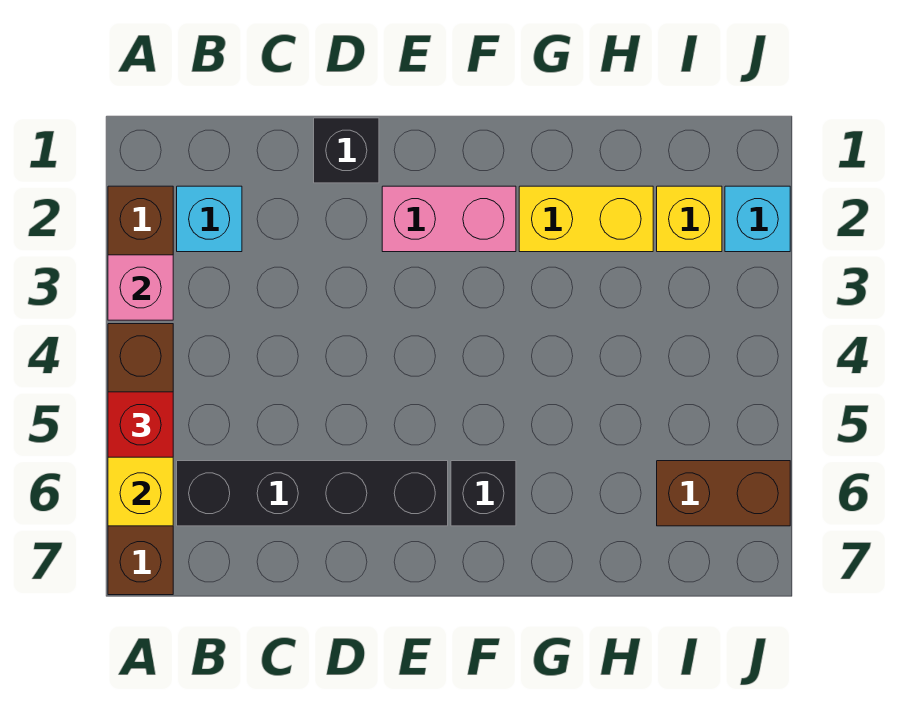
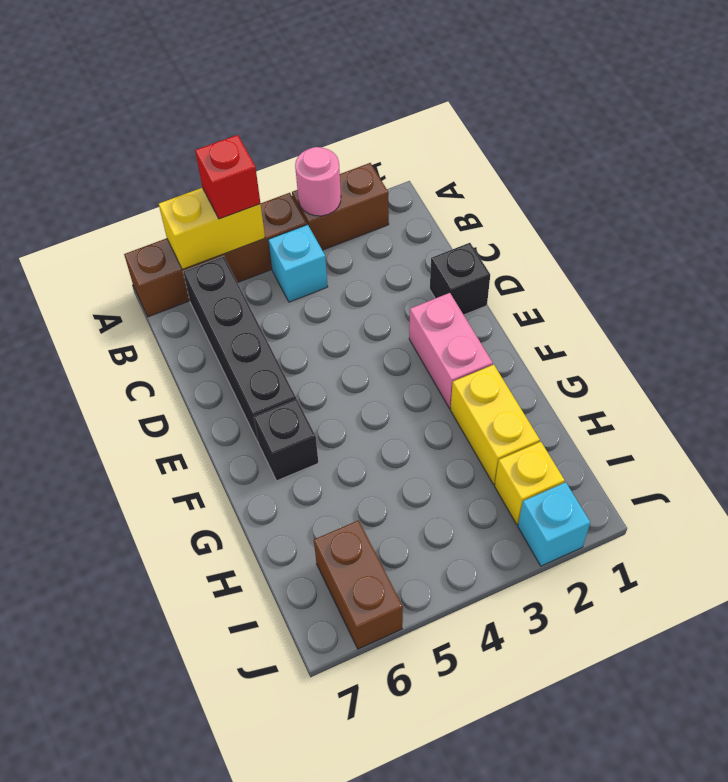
pink brick A3 level 2 -> pink round brick A3 level 2
cyan brick B2 level 1 -> cyan brick B4 level 1

